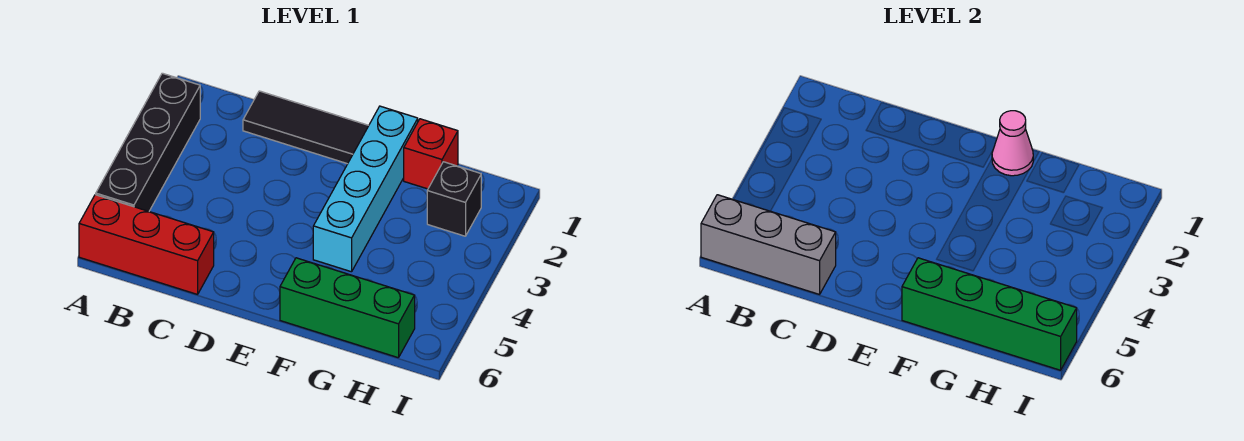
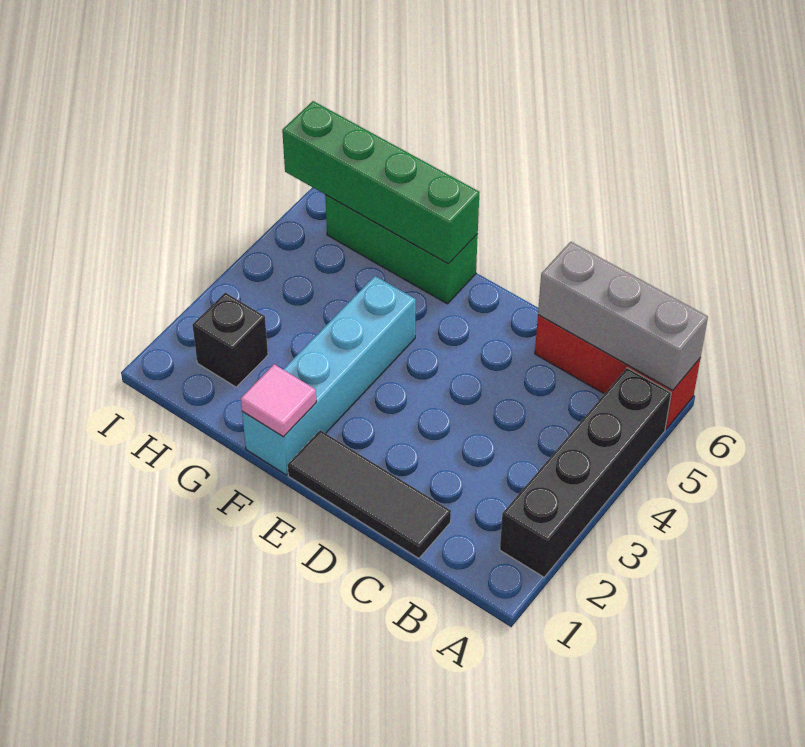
pink cone F1 level 2 -> pink tile F1 level 2
red brick G1 level 1 -> none

